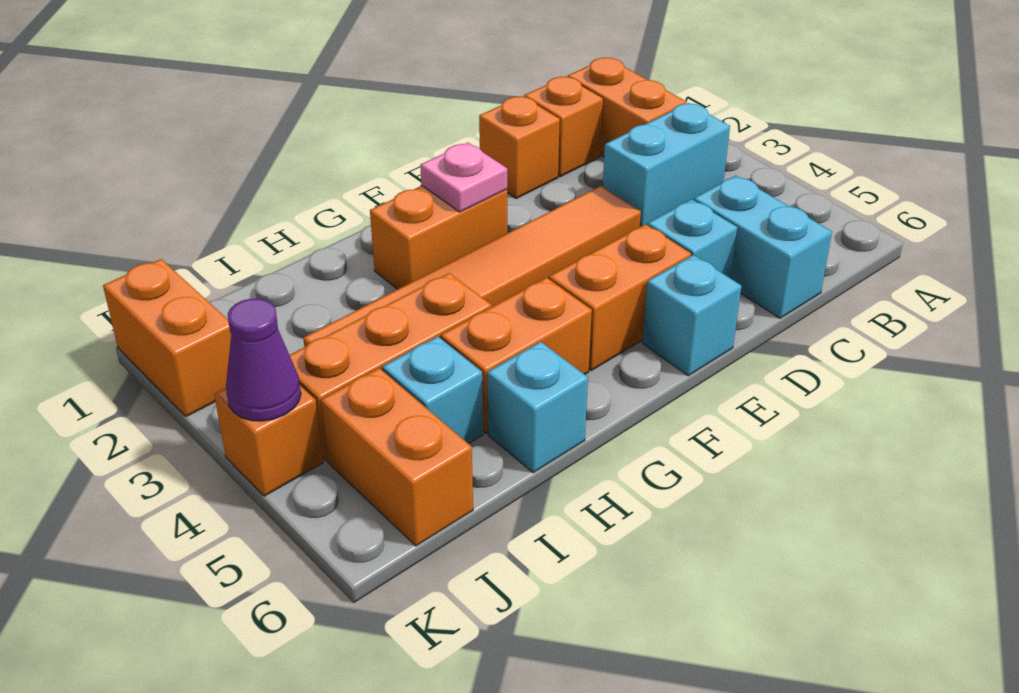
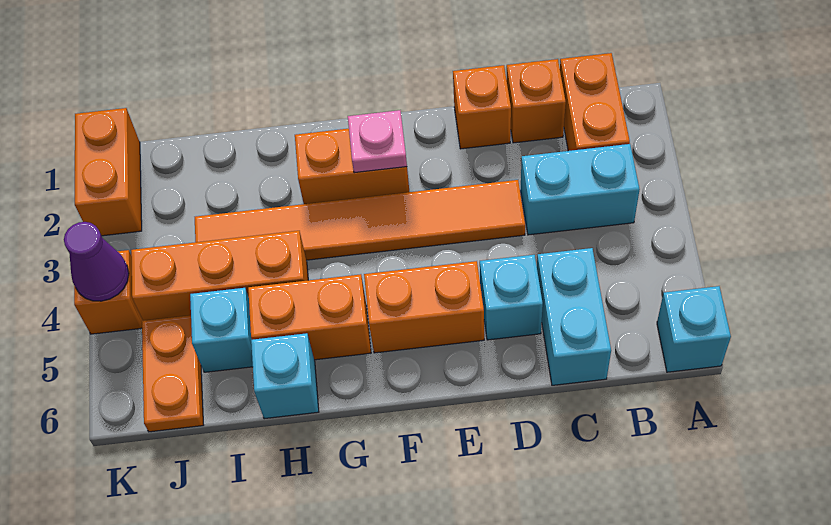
cyan brick E6 level 1 -> cyan brick A6 level 1
orange brick J5:J6 level 1 -> orange plate J5:J6 level 1

